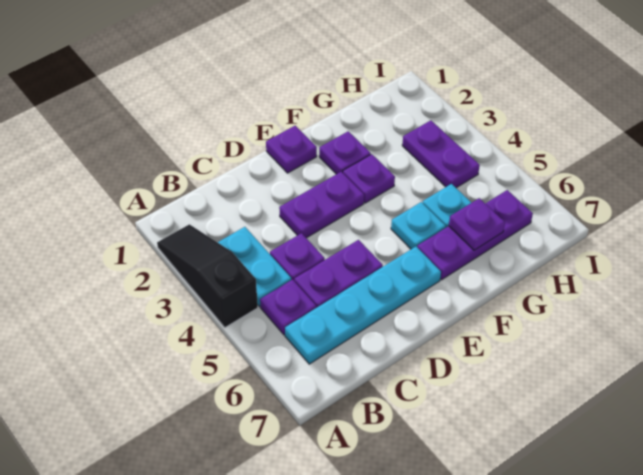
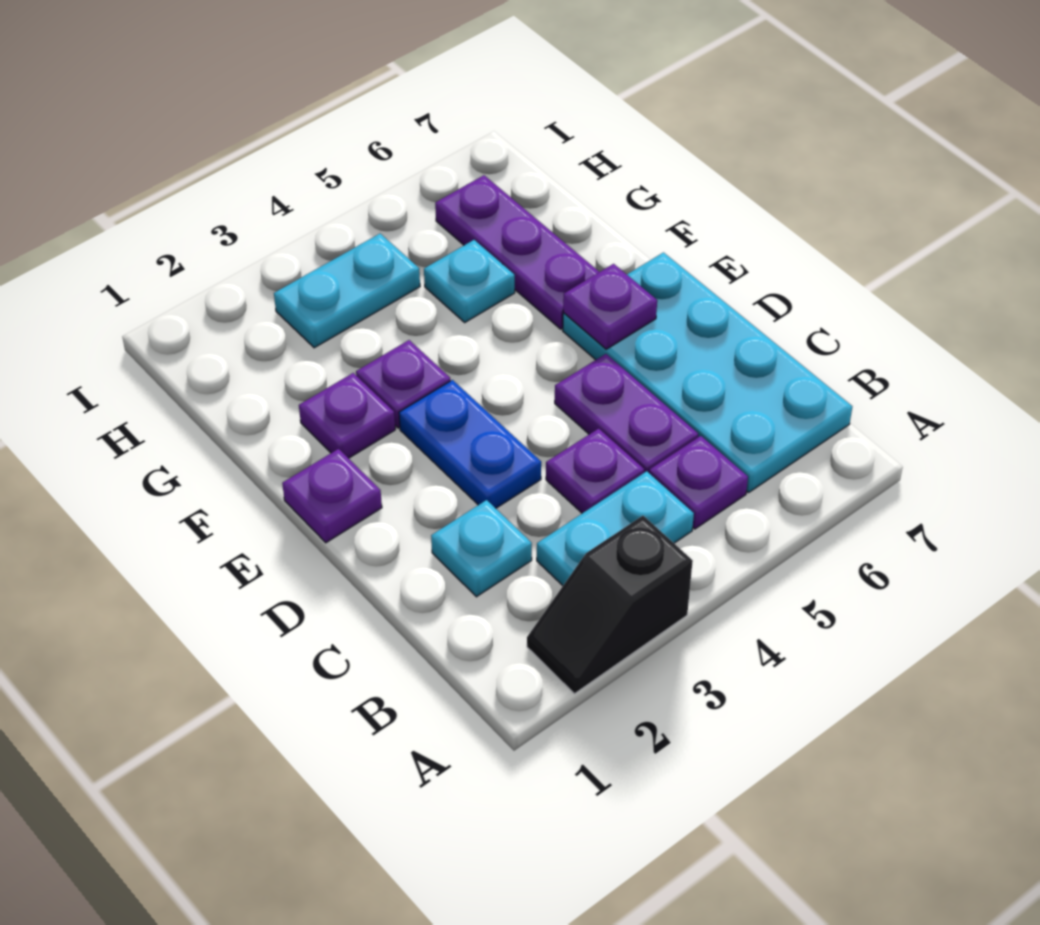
black slope A2:A4 level 1 top 4 -> black slope A2:A3 level 1 top 3
cyan plate B6:E6 level 1 -> cyan plate B6:E7 level 1
purple plate D3:E3 level 1 -> blue plate D3:E3 level 1
cyan plate F5 level 1 -> cyan plate C2 level 1
purple plate G6 level 2 -> purple plate E6 level 2
purple plate H3:H4 level 1 -> cyan plate H3:H4 level 1

